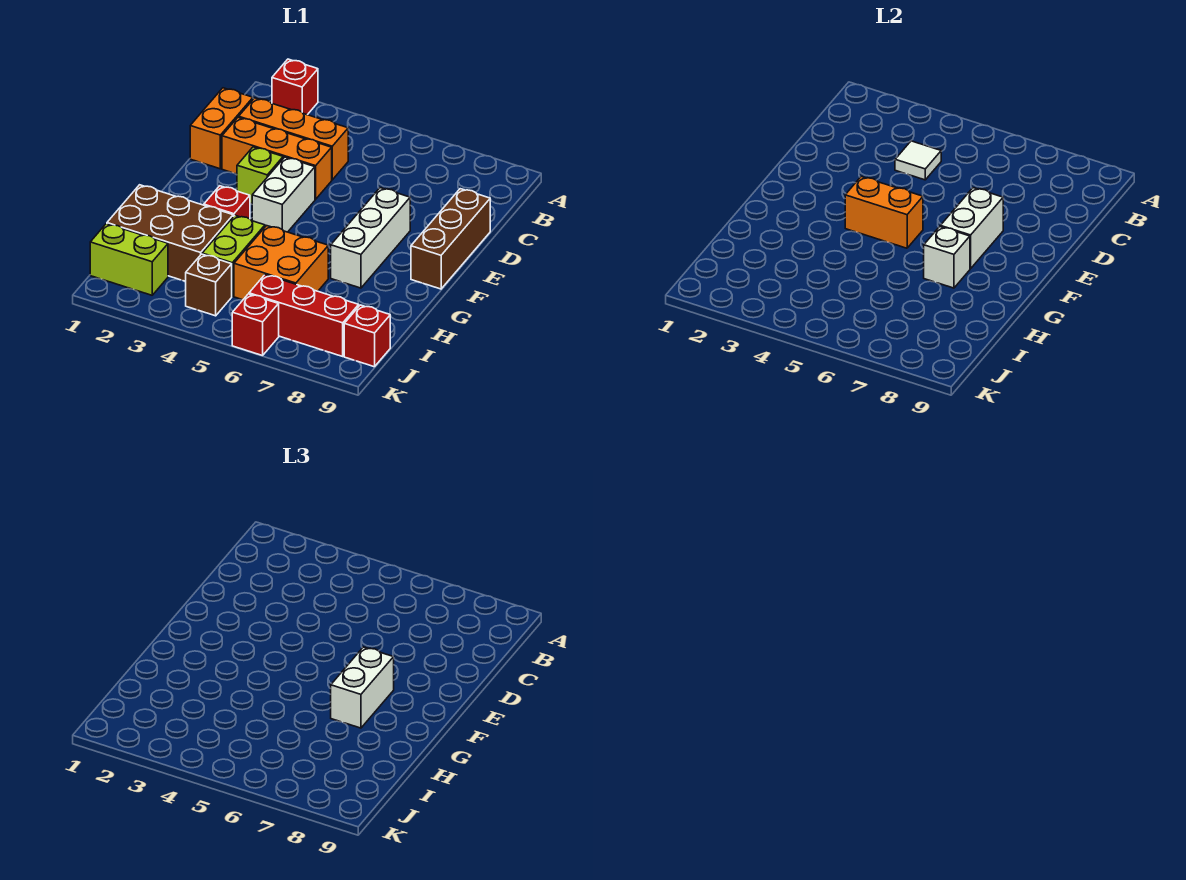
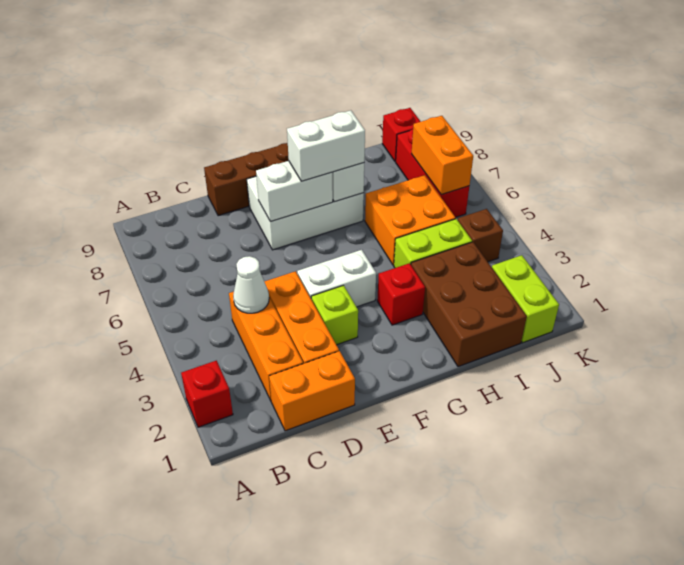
white tile C4 level 2 -> white cone C4 level 2
white brick E7:G7 level 1 -> white brick E7:G8 level 1
orange brick F4:F5 level 2 -> orange brick J6:J7 level 2
red brick K6 level 1 -> none

